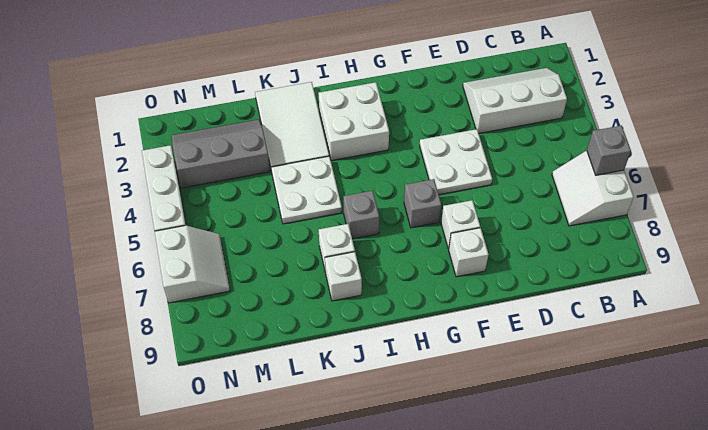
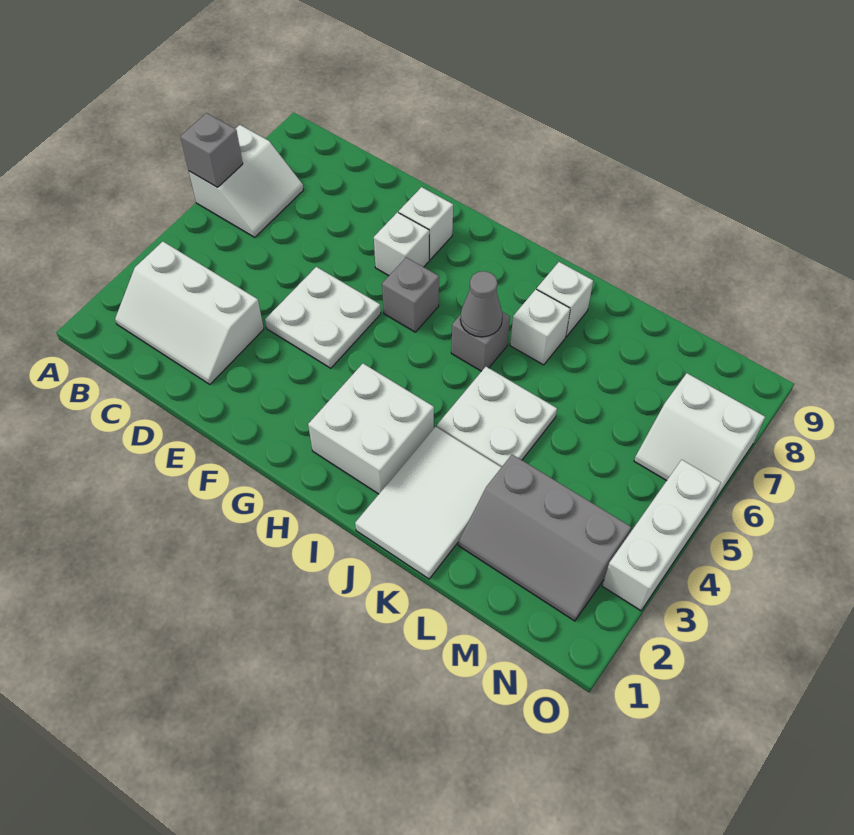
none -> grey cone I6 level 2
white slope N6:O7 level 1 top O -> white slope N6:O7 level 1 top 7

